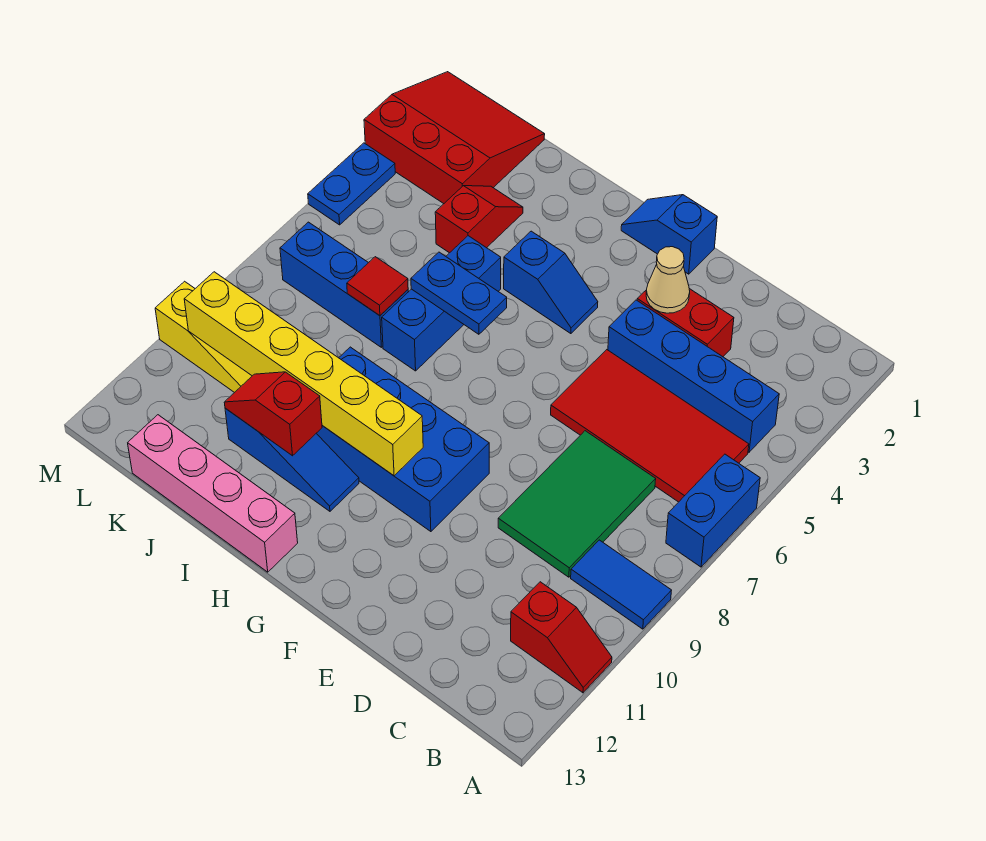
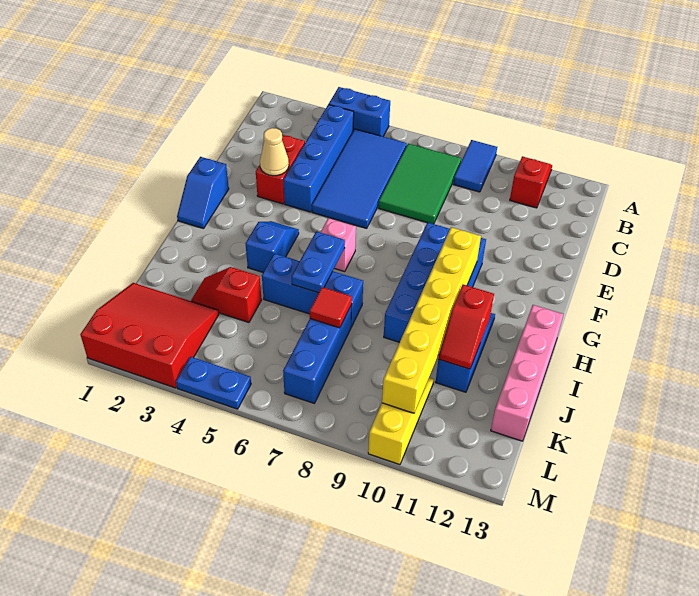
blue brick A6:A7 level 1 -> blue brick A4:A5 level 1
red tile B5:E6 level 1 -> blue tile B5:E6 level 1
green tile C7:D9 level 1 -> green tile B7:D8 level 1
none -> pink brick G6 level 1
red slope K1:M3 level 1 top 3 -> red slope K1:M3 level 1 top M

